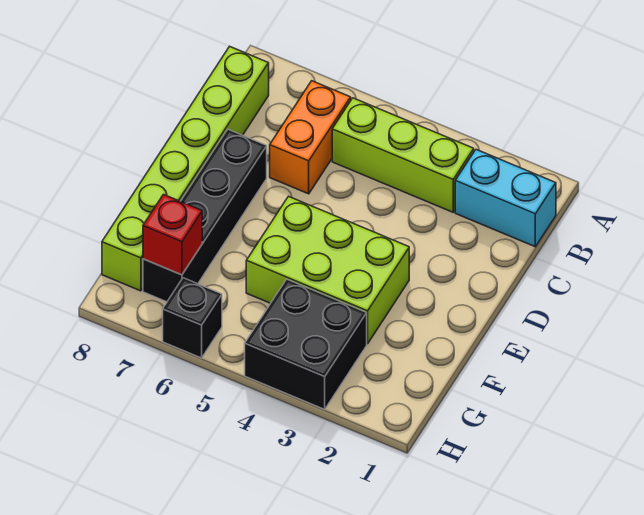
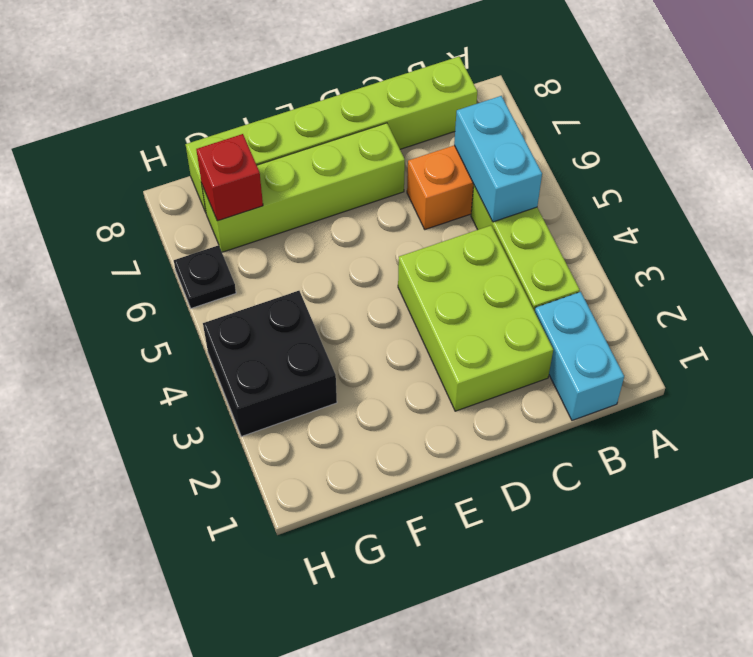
none -> cyan brick B5:B6 level 2
black brick D7:G7 level 1 -> lime brick D7:G7 level 1
lime brick E3:F5 level 1 -> lime brick C2:D4 level 1
black brick H6 level 1 -> black plate H6 level 1

